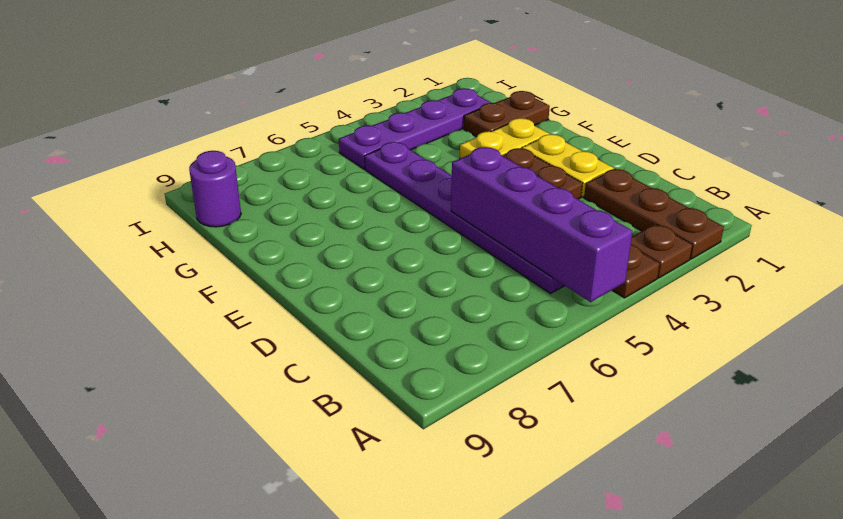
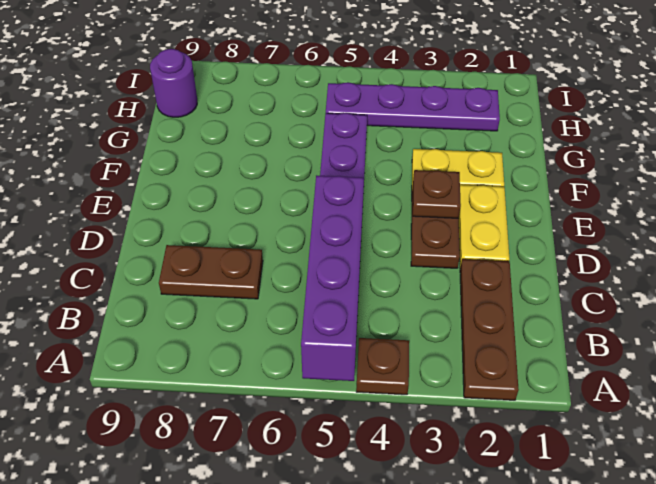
brown plate A3 level 1 -> brown plate E3 level 2
brown plate G1:G2 level 1 -> brown plate C7:C8 level 1

